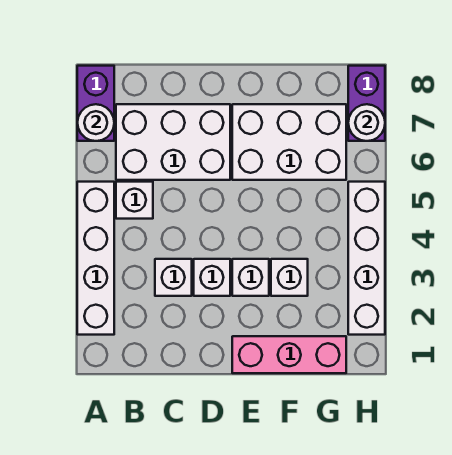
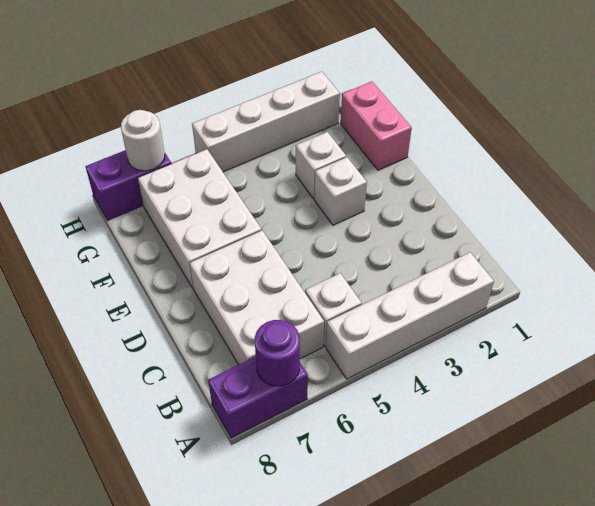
white round brick A7 level 2 -> purple round brick A7 level 2
white brick C3 level 1 -> none
white brick D3 level 1 -> none
pink brick E1:G1 level 1 -> pink brick F1:G1 level 1

